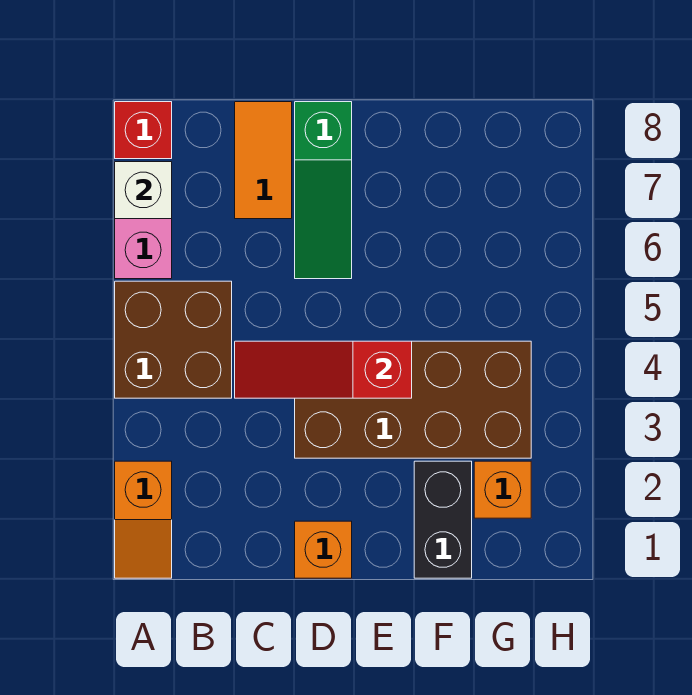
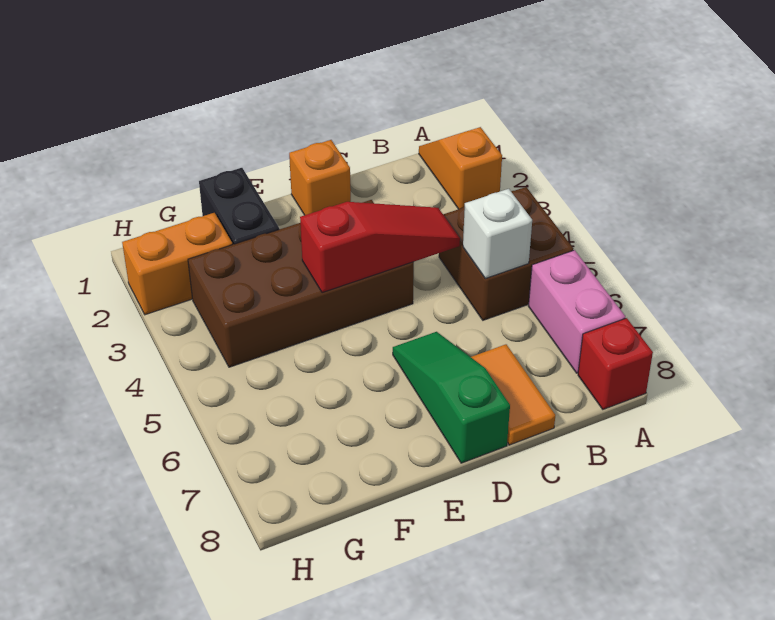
white brick A7 level 2 -> white brick B5 level 2
orange brick G2 level 1 -> orange brick G2:H2 level 1

